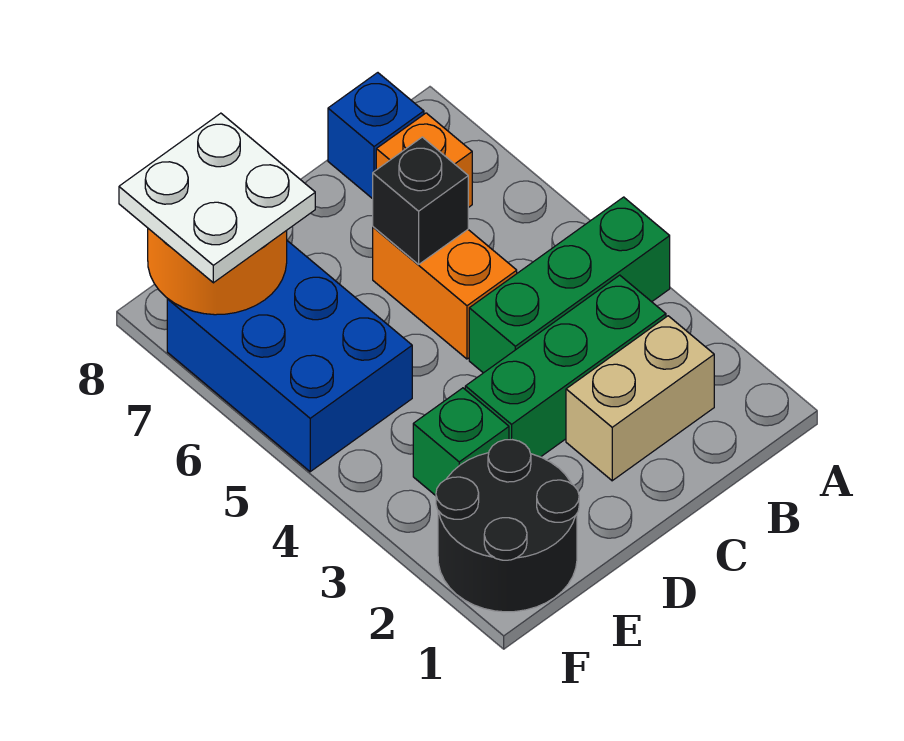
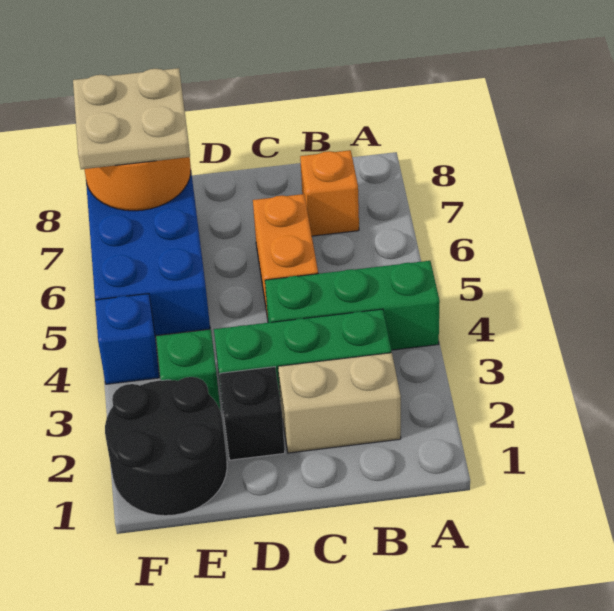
blue brick B8 level 1 -> blue brick F4 level 1
black brick C6 level 2 -> black brick D2 level 1
white plate E7:F8 level 3 -> tan plate E7:F8 level 3

